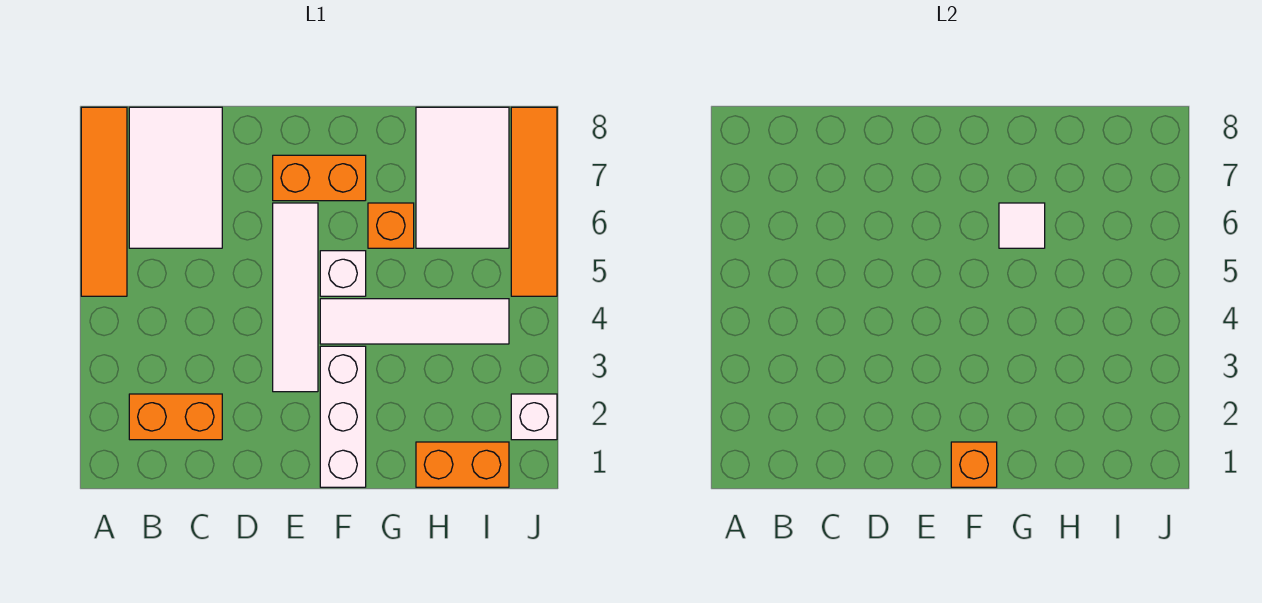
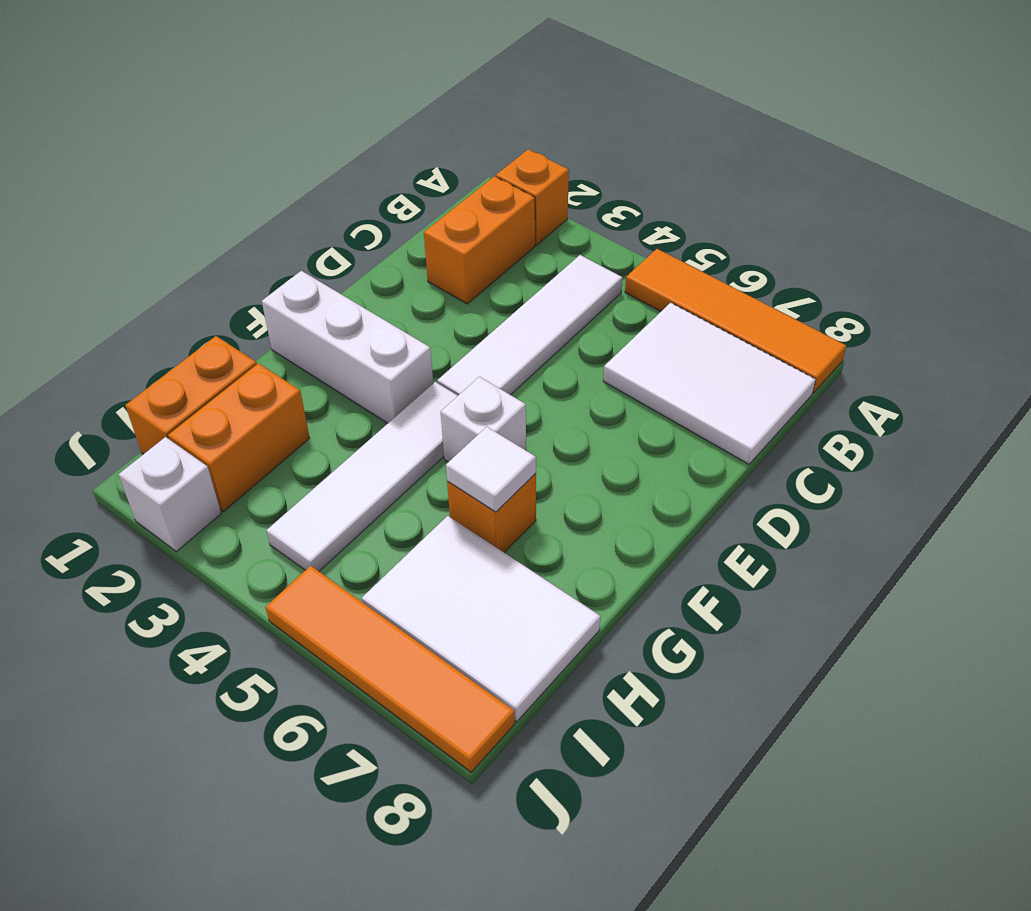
white tile E3:E6 level 1 -> white tile B4:E4 level 1
orange brick E7:F7 level 1 -> orange brick H2:I2 level 1
orange brick F1 level 2 -> orange brick A2 level 1

